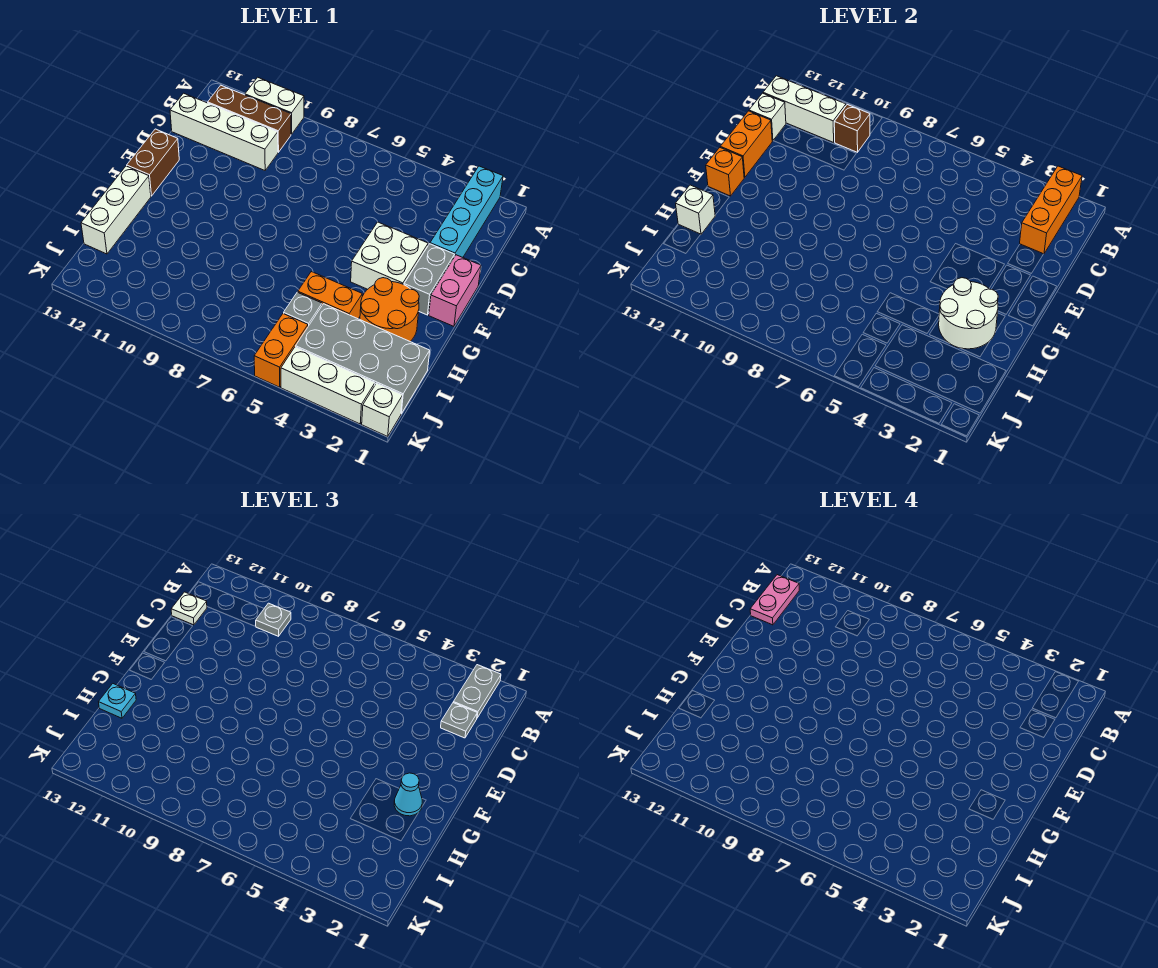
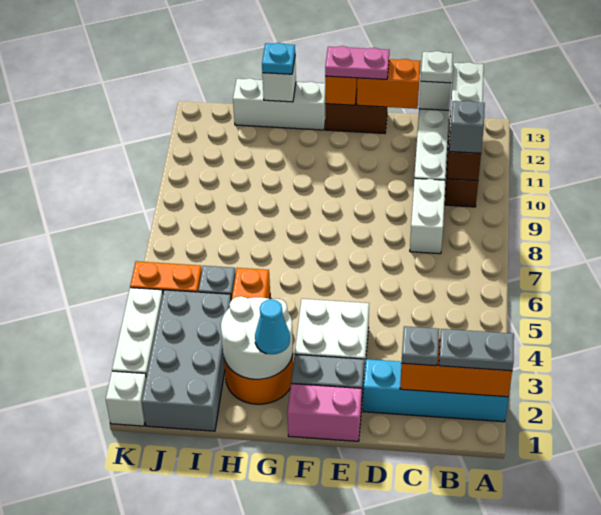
white brick A10:A11 level 1 -> white brick C8:C9 level 1
grey plate B10 level 3 -> grey brick B10 level 3
pink plate B13:C13 level 4 -> pink plate E13:F13 level 3

